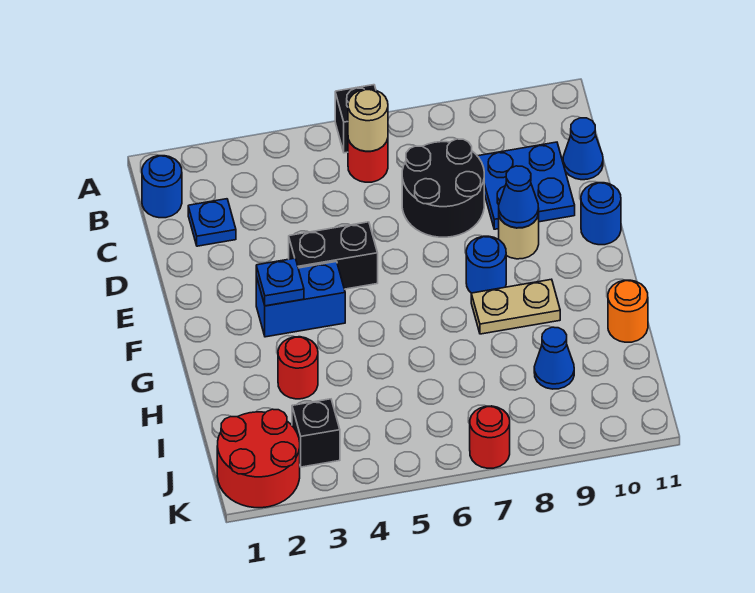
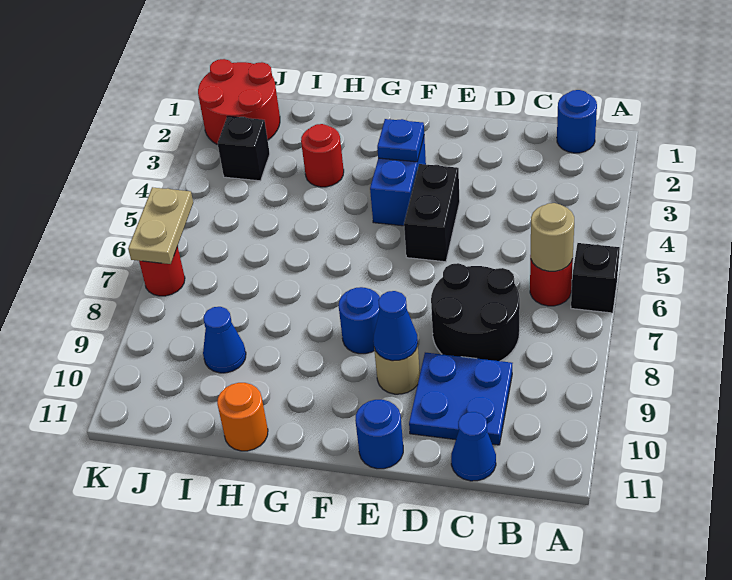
blue plate C2 level 1 -> none
tan plate G8:G9 level 1 -> tan plate K6:K7 level 2

